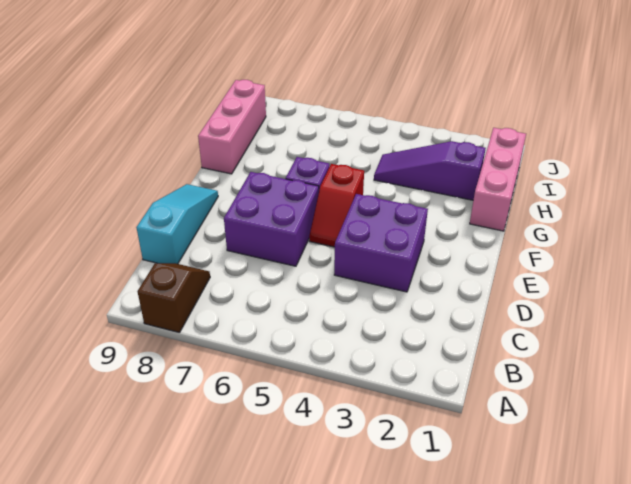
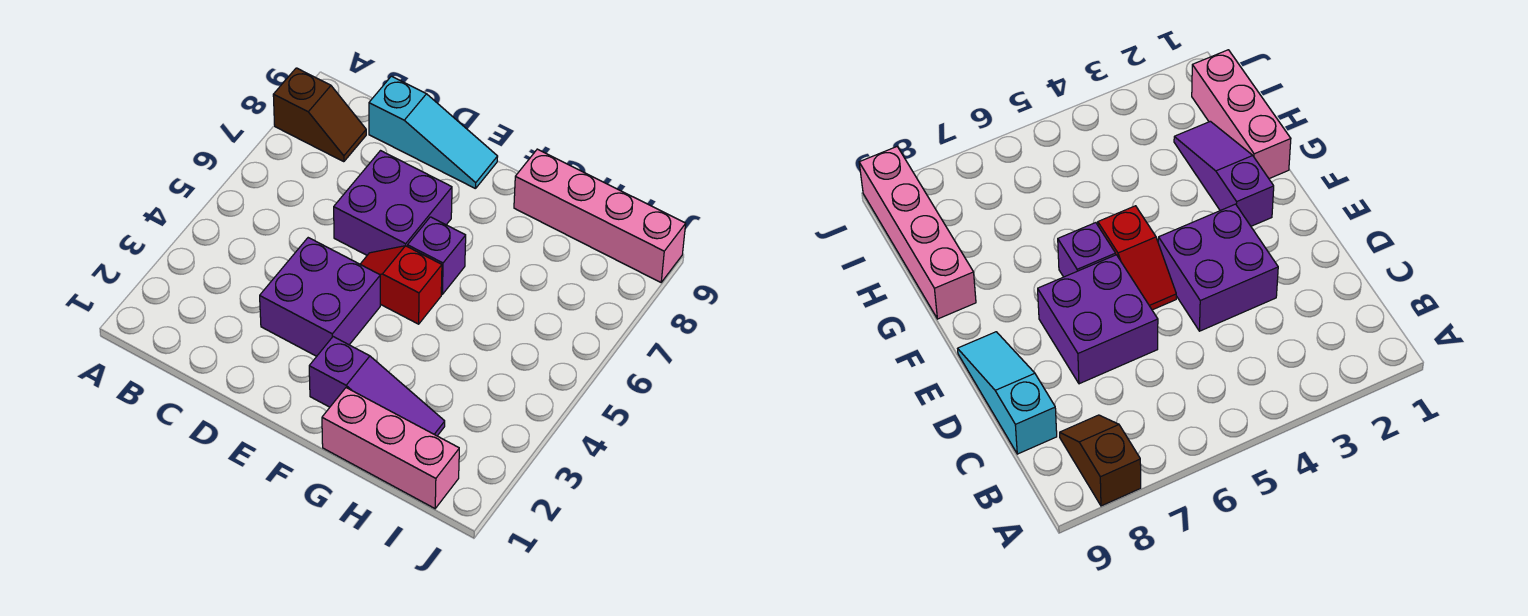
pink brick G9:I9 level 1 -> pink brick G9:J9 level 1
purple slope H2:H4 level 1 top 2 -> purple slope F2:H2 level 1 top F

